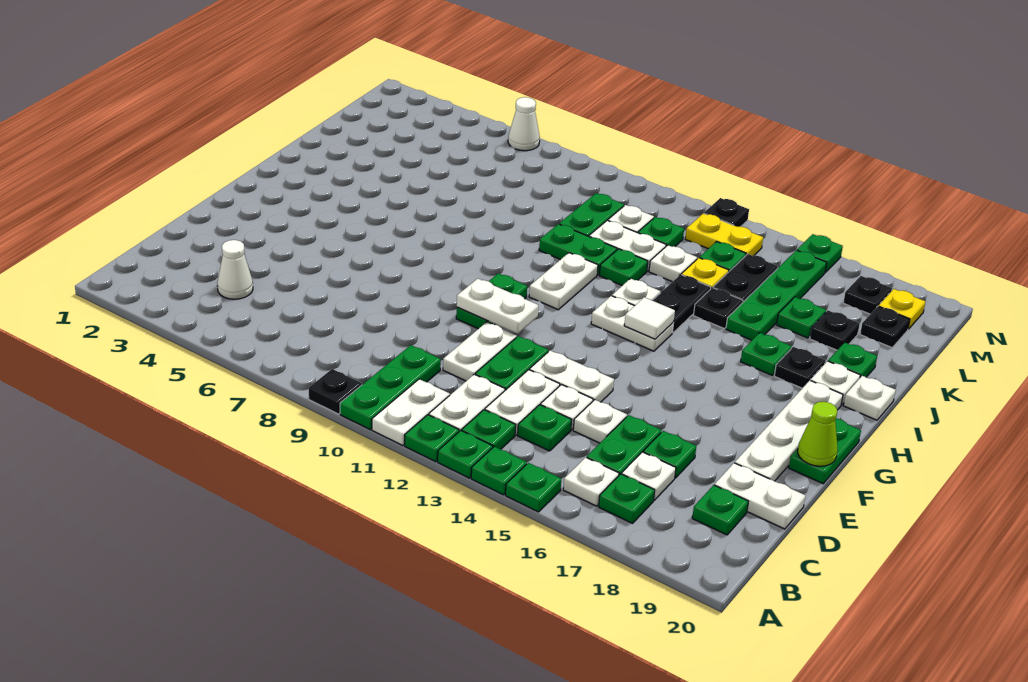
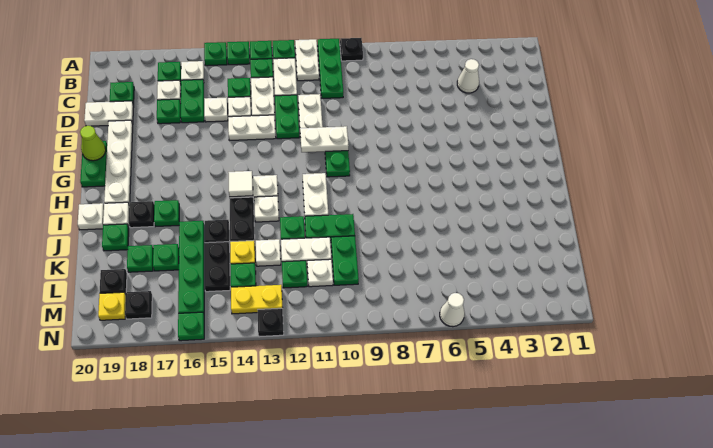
black plate K18 level 1 -> green plate K18 level 1

